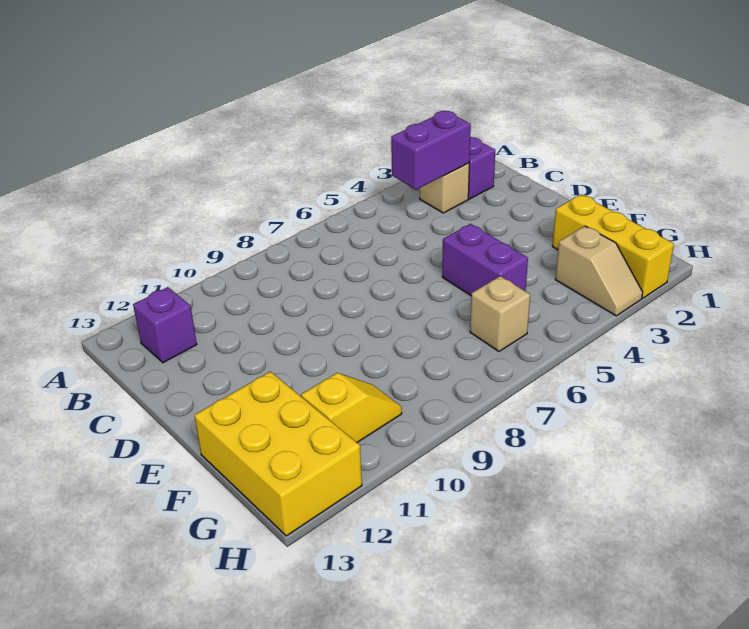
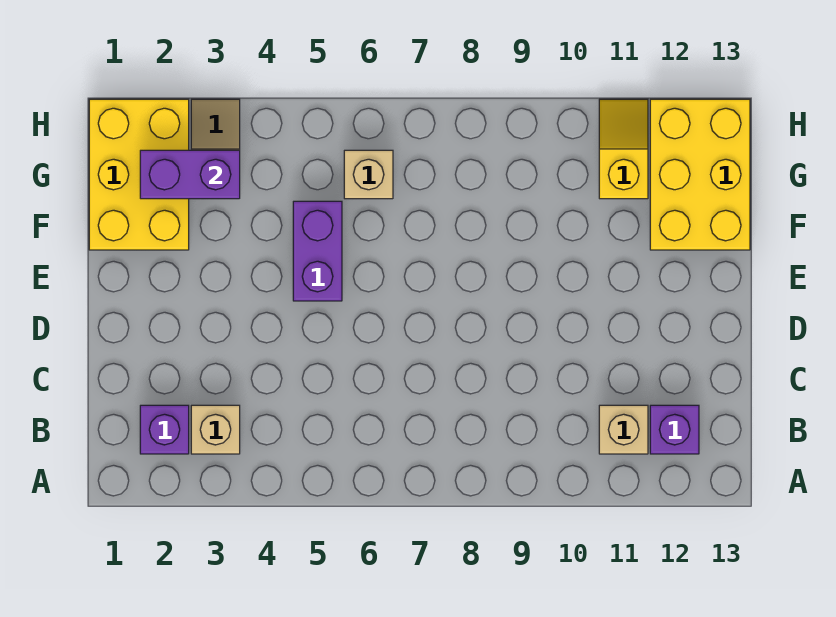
purple brick B3:B4 level 2 -> purple brick G2:G3 level 2
none -> tan brick B11 level 1
yellow brick F2:H2 level 1 -> yellow brick F1:H2 level 1
yellow slope G10:G11 level 1 top 11 -> yellow slope G11:H11 level 1 top G

